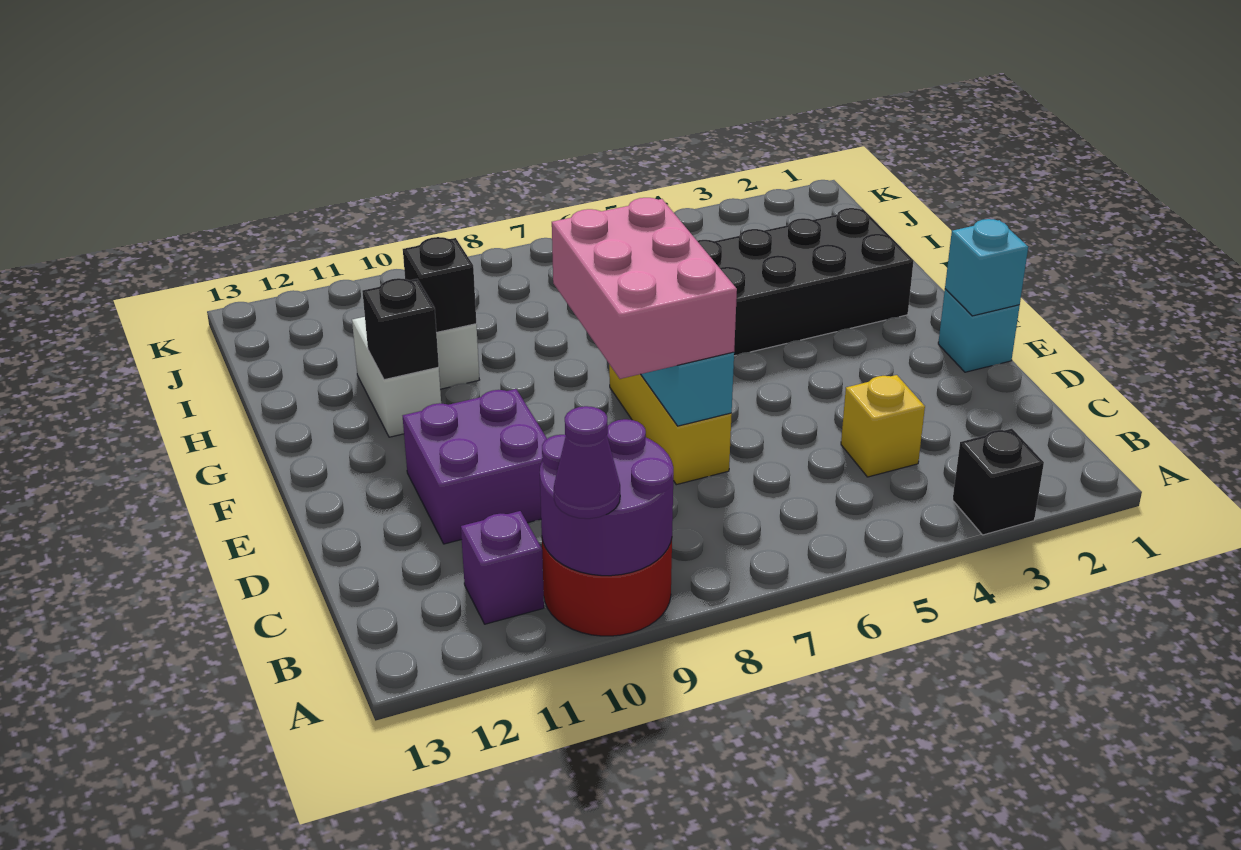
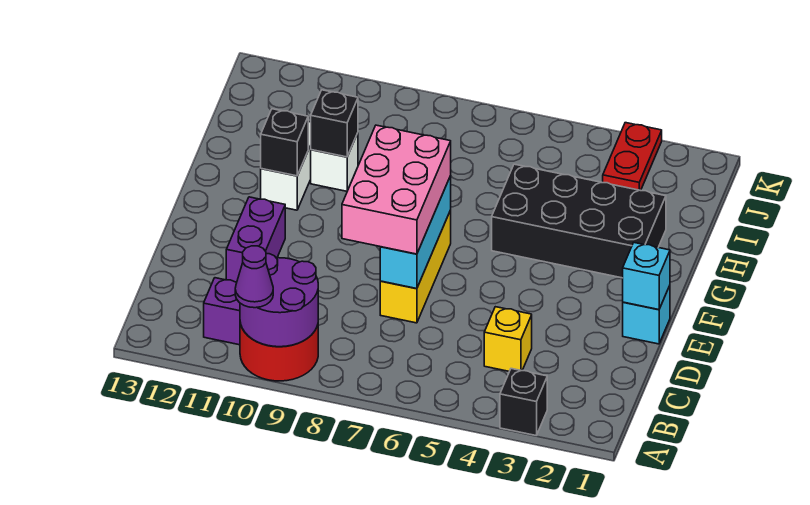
purple brick D10:E11 level 1 -> purple brick D11:E11 level 1
none -> red plate J3:K3 level 1

